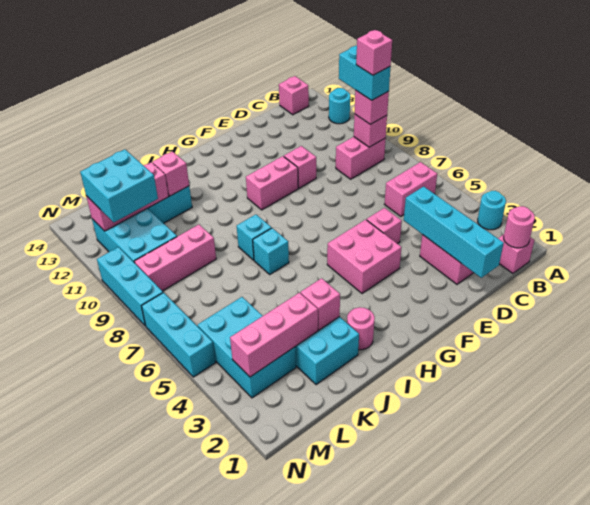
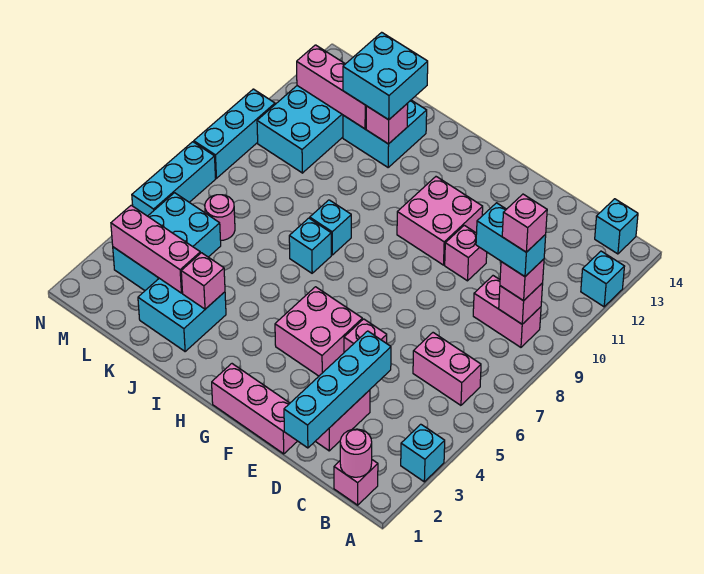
cyan round brick A3 level 1 -> cyan brick A3 level 1
cyan round brick A12 level 1 -> cyan brick A12 level 1
cyan brick B9:B10 level 4 -> cyan brick B9:C9 level 4
pink brick B14 level 1 -> cyan brick B14 level 1
pink brick F10:G10 level 1 -> pink brick F10:G11 level 1
pink round brick I2 level 1 -> pink round brick L6 level 1
pink brick K9:M9 level 1 -> pink brick E1:G1 level 1
cyan brick L11:M12 level 3 -> cyan brick J12:K13 level 3

